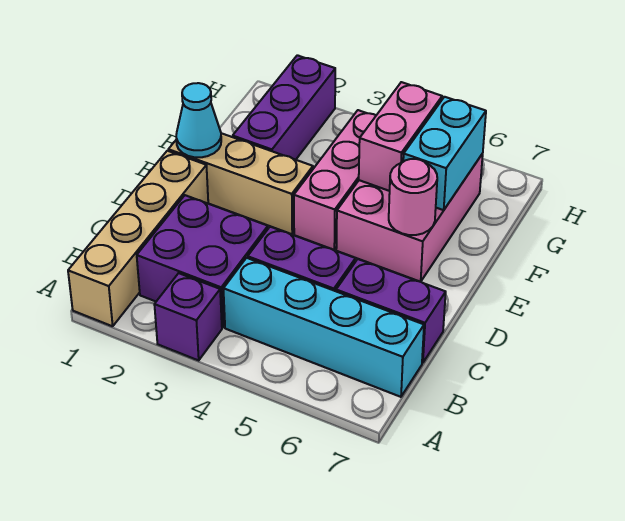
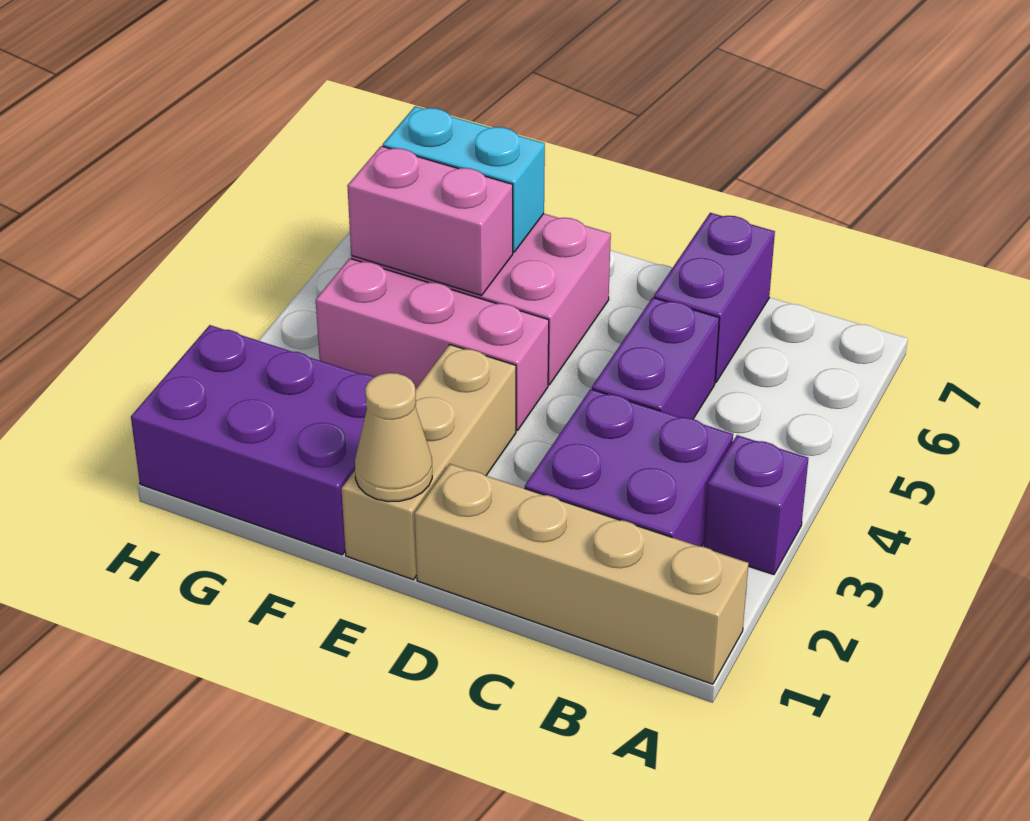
cyan brick B4:B7 level 1 -> none
cyan cone E1 level 2 -> tan cone E1 level 2
pink round brick E6 level 2 -> none
purple brick F2:H2 level 1 -> purple brick F1:H2 level 1

